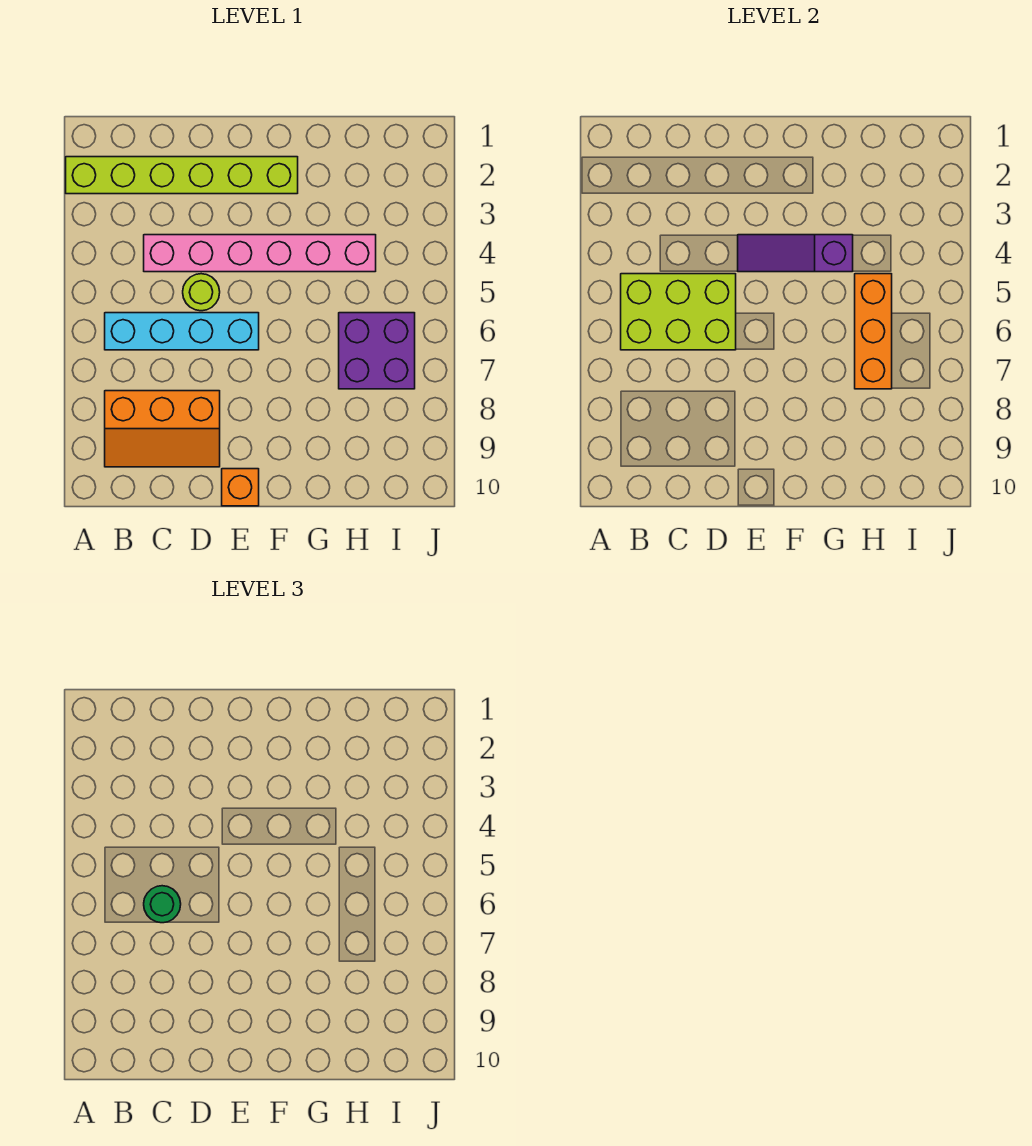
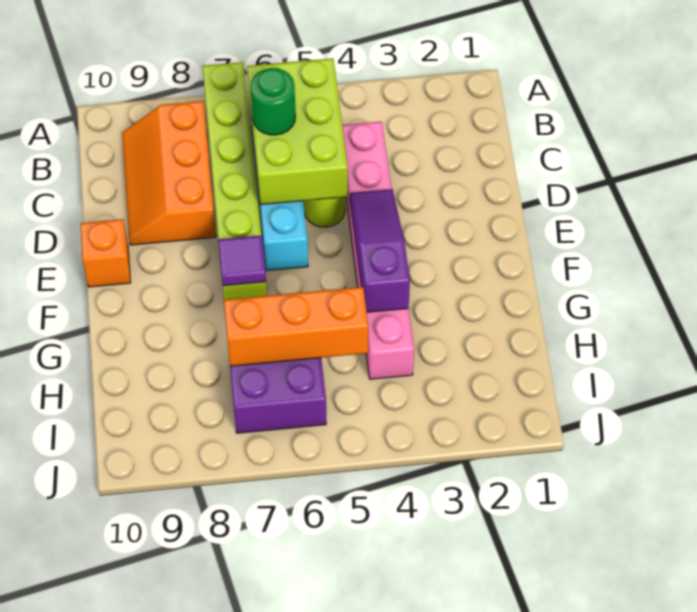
lime brick A2:F2 level 1 -> lime brick A7:F7 level 1
none -> purple tile F7 level 2

